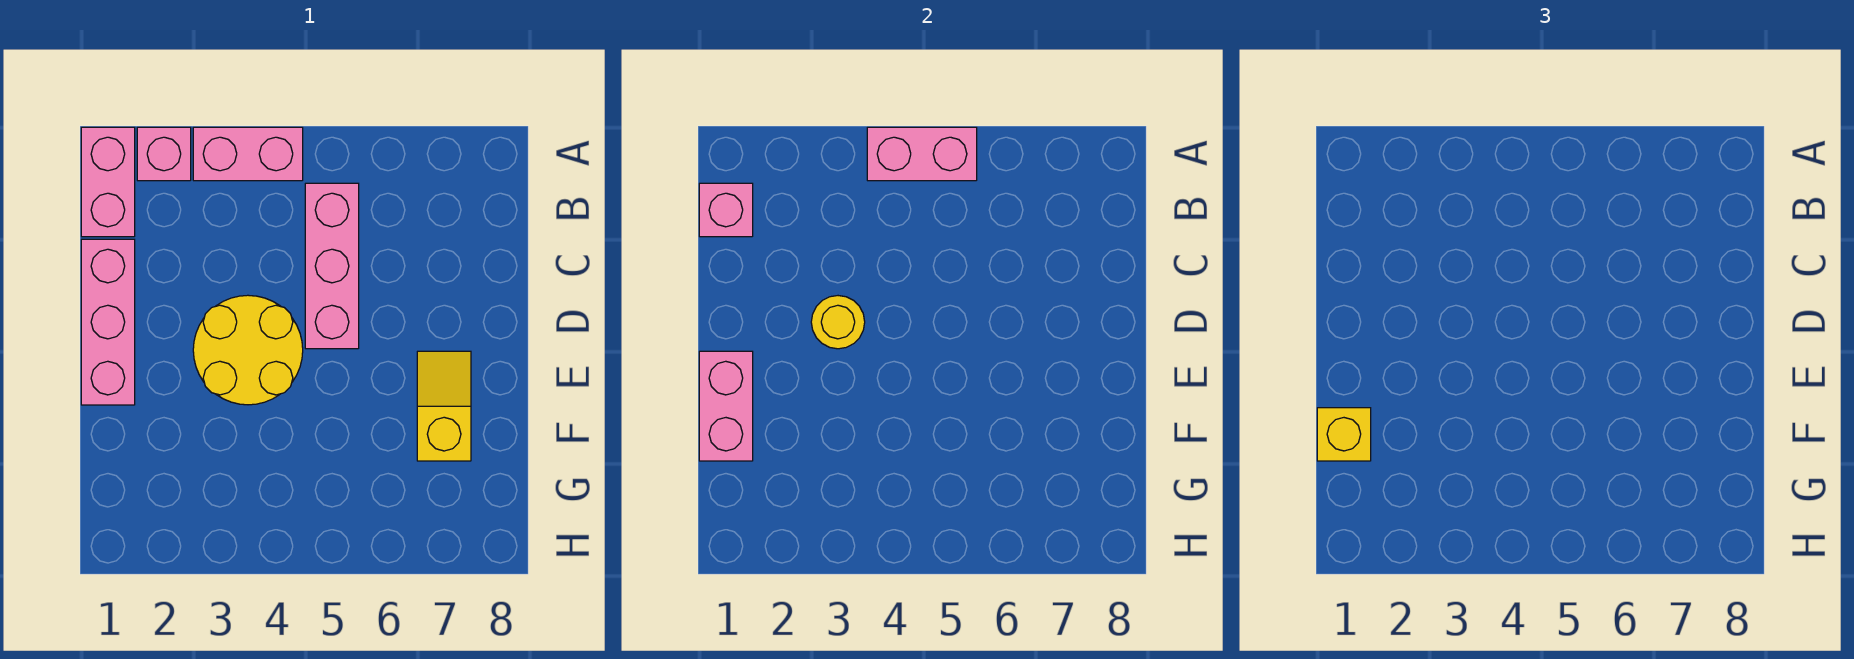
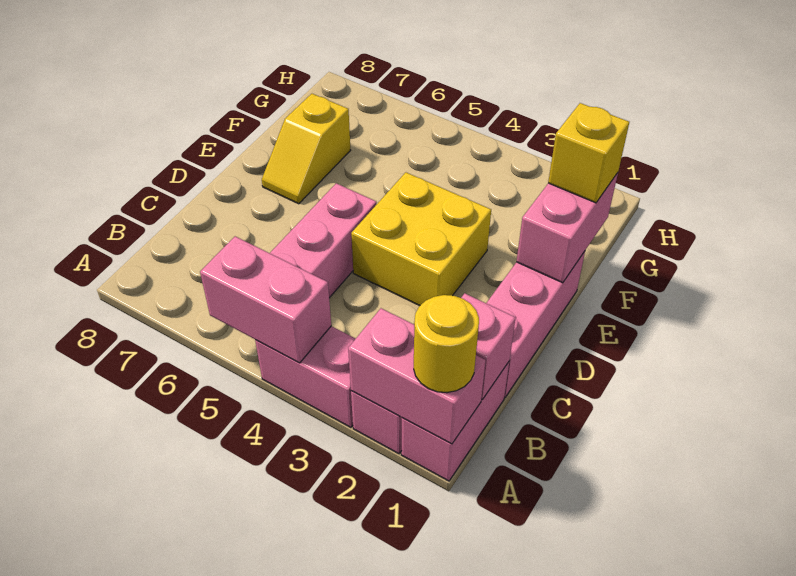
none -> pink brick A1:A2 level 2
yellow round brick D3:E4 level 1 -> yellow brick D3:E4 level 1
yellow round brick D3 level 2 -> yellow round brick A1 level 3

